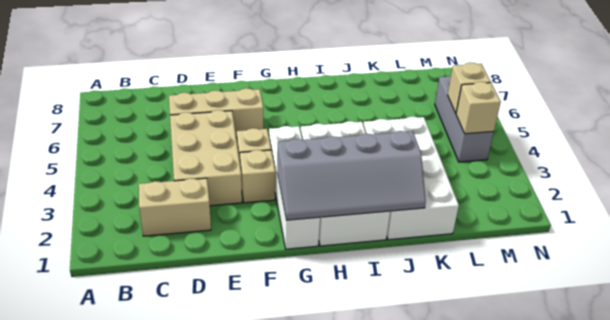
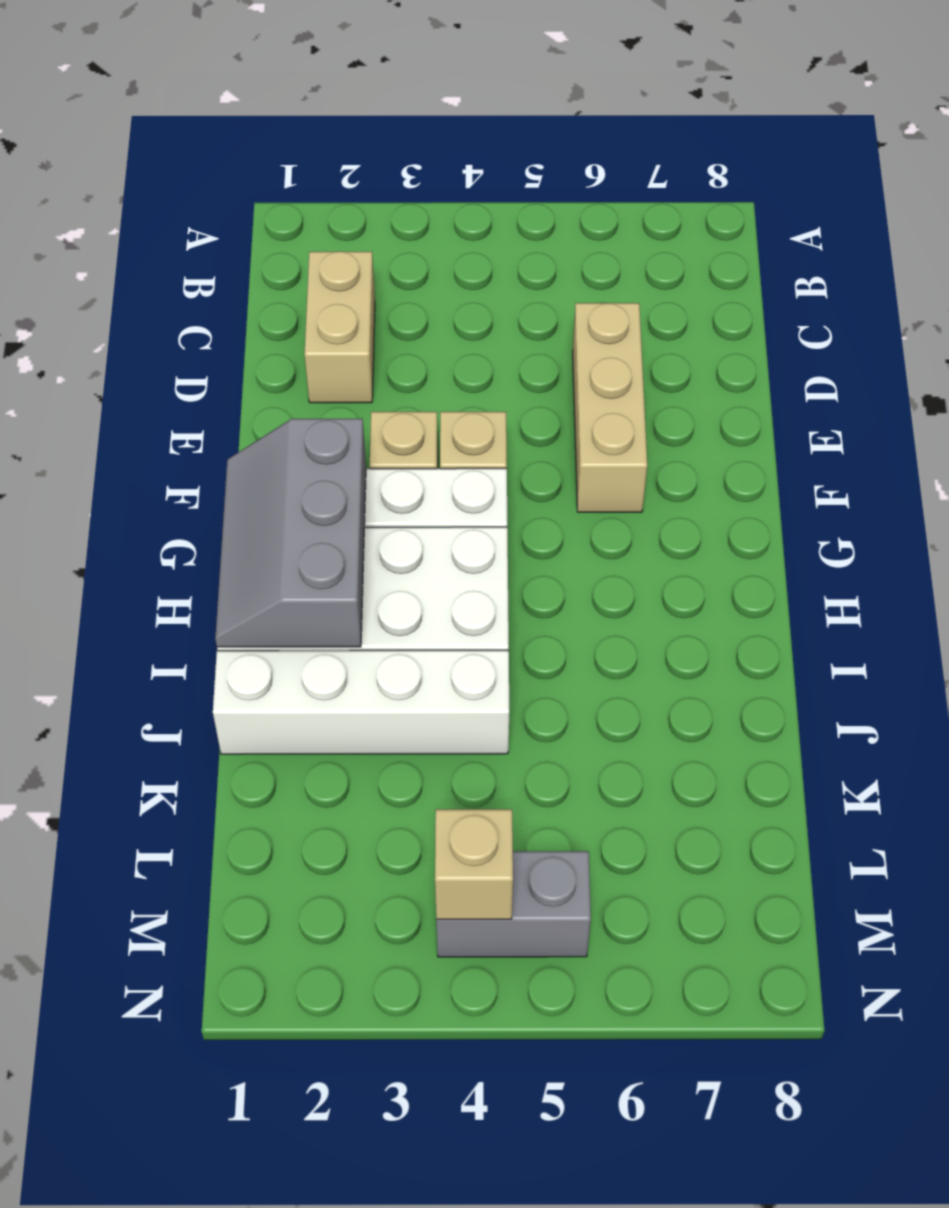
tan brick D3:E5 level 1 -> none
grey slope G1:J2 level 2 top 2 -> grey slope G1:I2 level 2 top 2
white brick J1:K4 level 1 -> white brick J1:J4 level 1
grey brick M4:M6 level 1 -> grey brick M4:M5 level 1
tan brick M5 level 2 -> none

